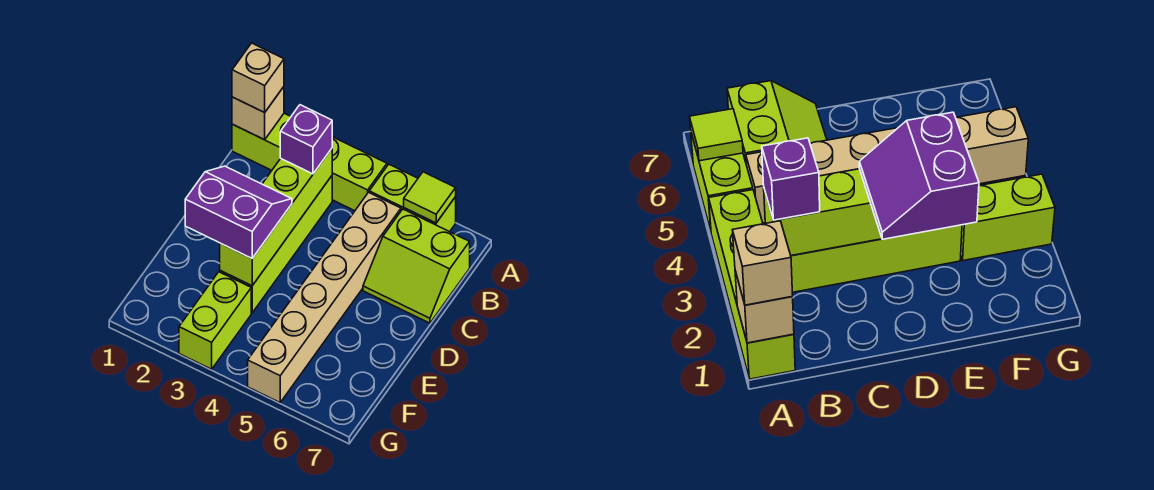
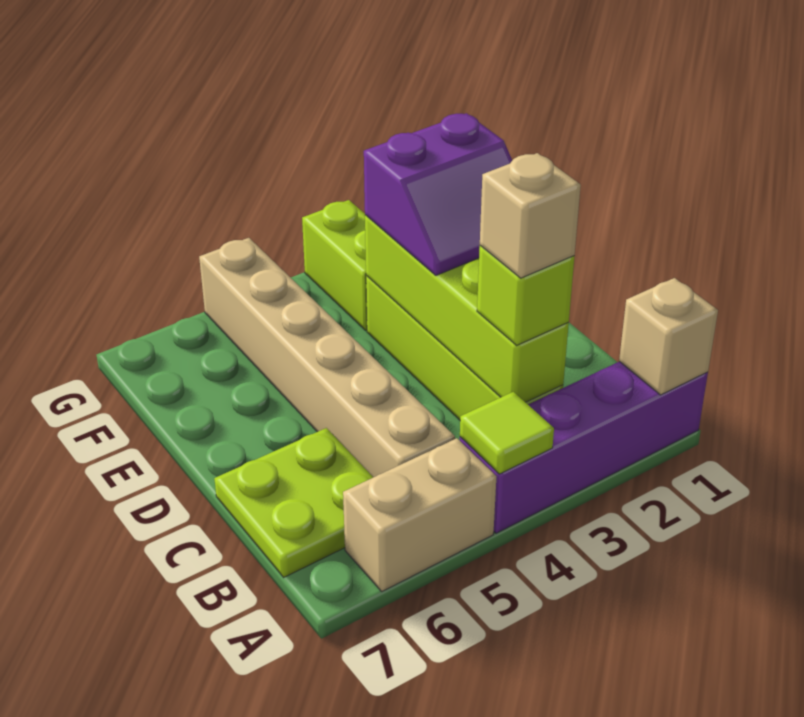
lime brick A1:A4 level 1 -> purple brick A1:A4 level 1
tan brick A1 level 3 -> tan brick B3 level 4
lime brick A5:A6 level 1 -> tan brick A5:A6 level 1
lime tile A6 level 2 -> lime tile A4 level 2
purple brick B3 level 3 -> lime brick B3 level 3
lime slope B6:C7 level 1 top B -> lime plate B6:C7 level 1

